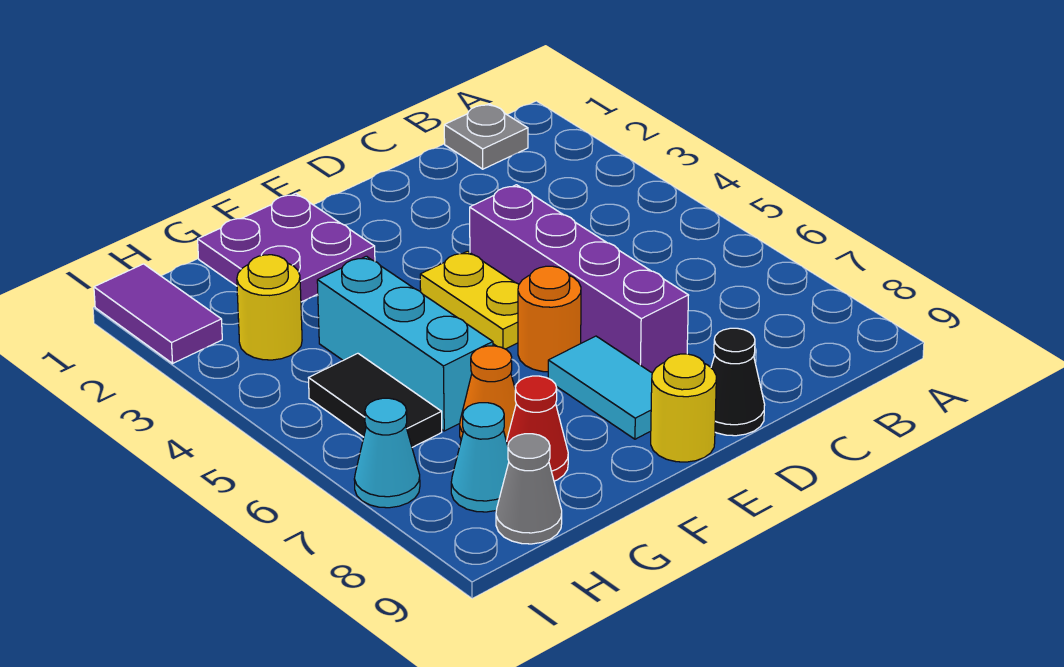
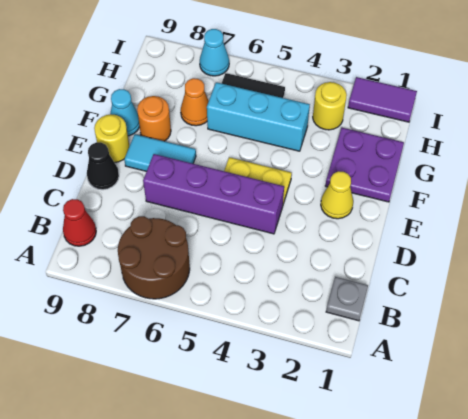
none -> brown round brick A6:B7 level 1
none -> yellow cone E2 level 1
orange round brick E6 level 1 -> orange round brick F8 level 1
red cone G8 level 1 -> red cone B9 level 1
cyan cone H8 level 1 -> cyan cone F9 level 1
grey cone H9 level 1 -> none

